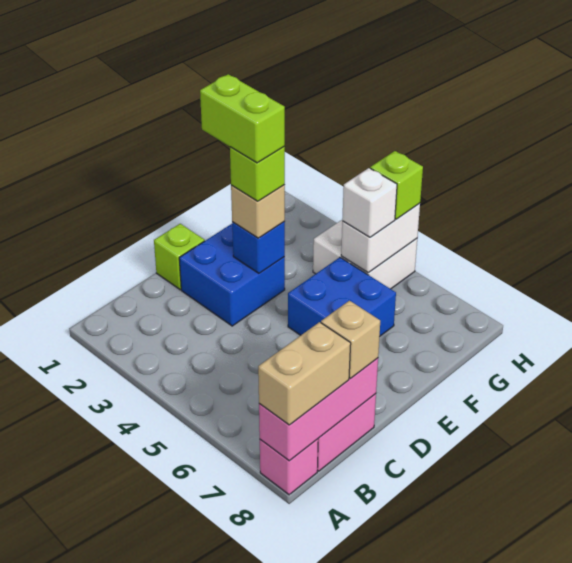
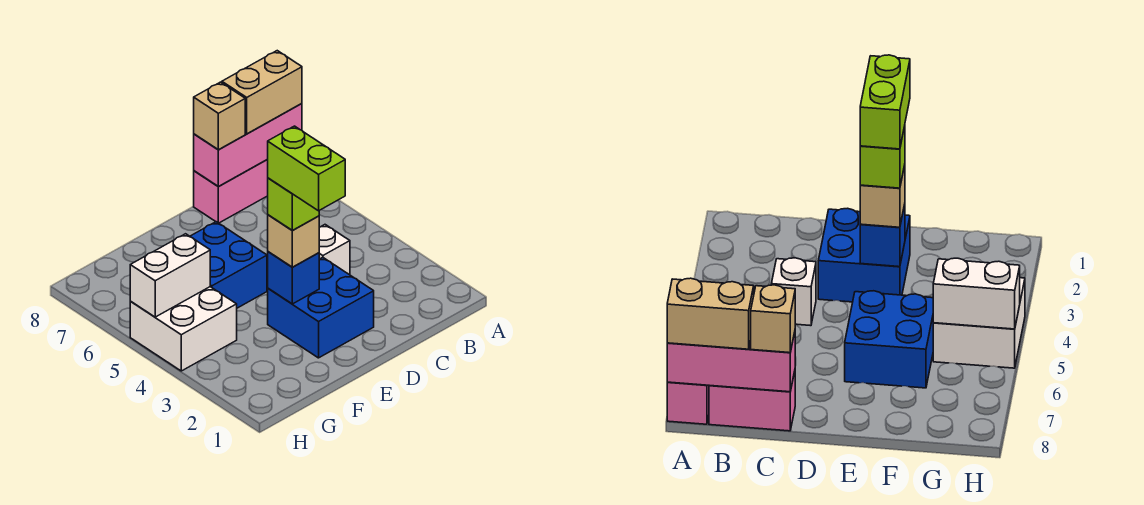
lime brick D1 level 1 -> none
white brick G5 level 3 -> white brick C4 level 1
lime brick H5 level 3 -> none

